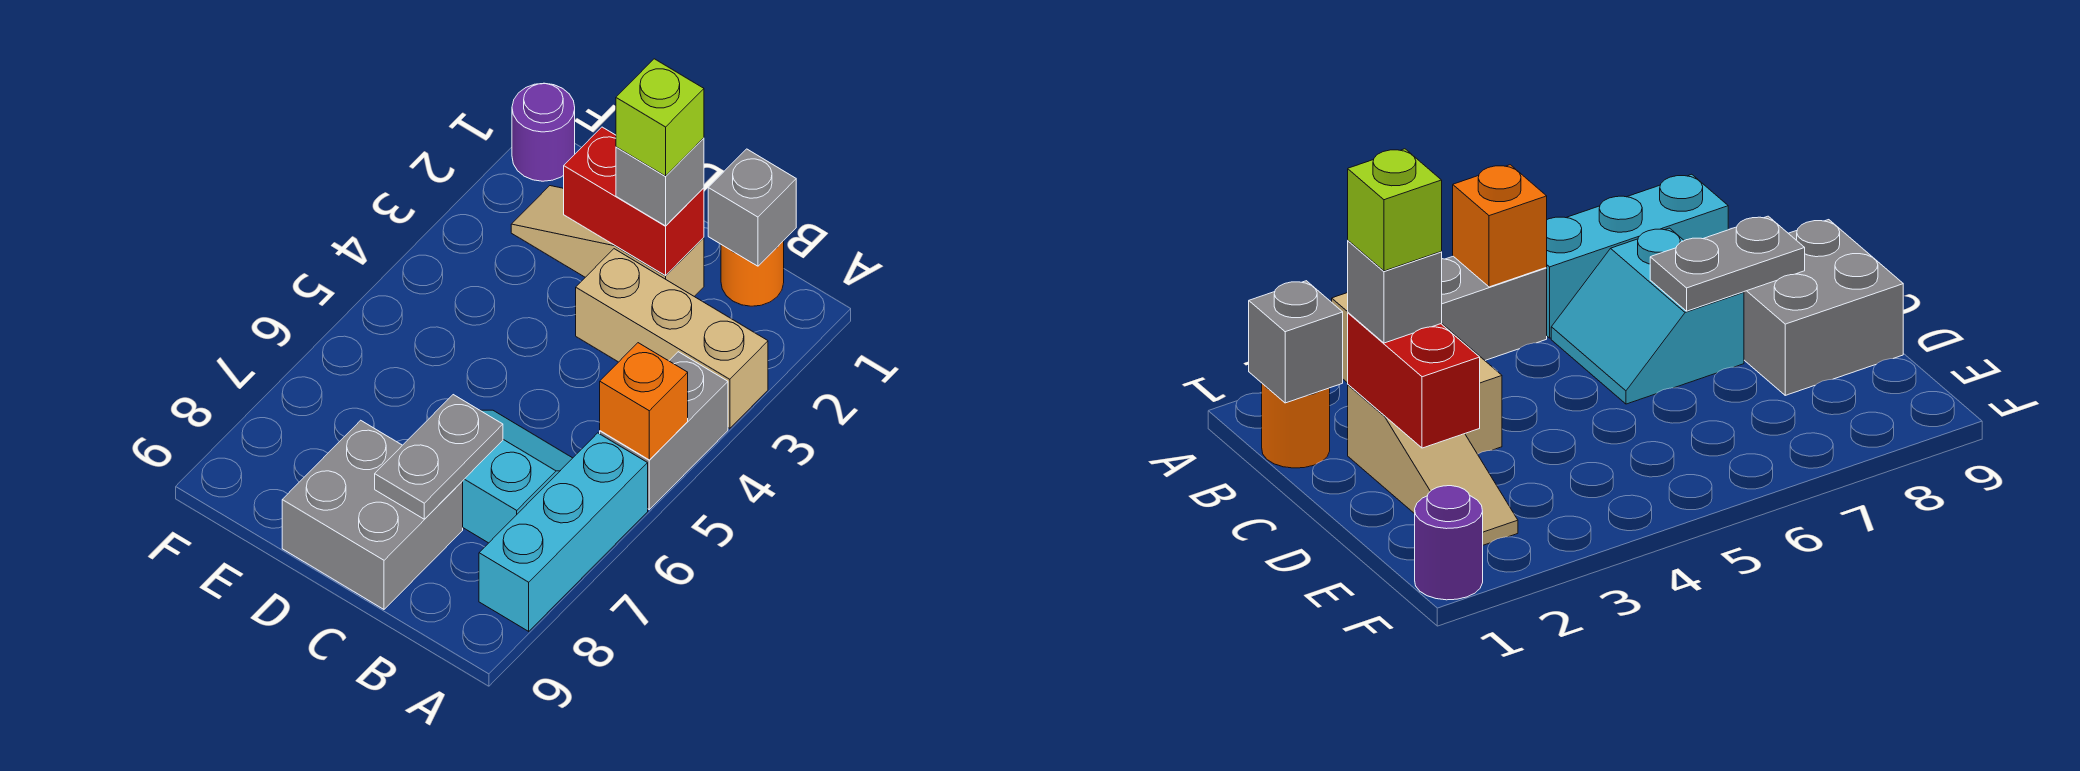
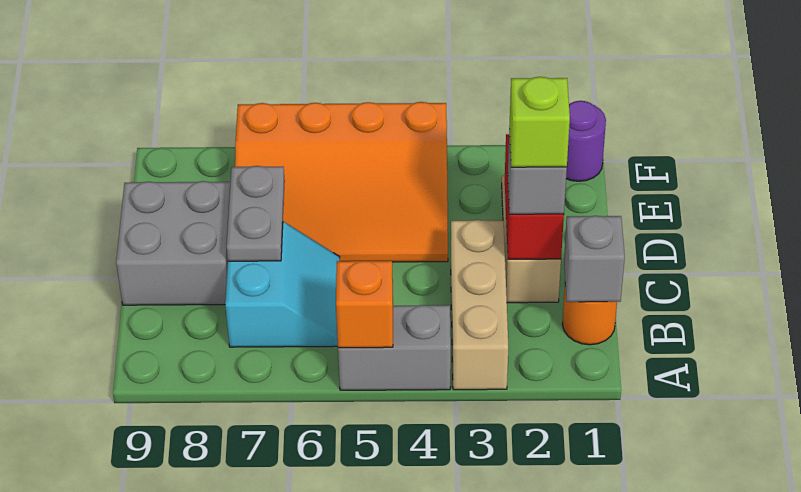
cyan brick A6:A8 level 1 -> none
grey plate C7:C8 level 2 -> grey plate C7:D7 level 2
none -> orange slope D4:F7 level 1 top F

